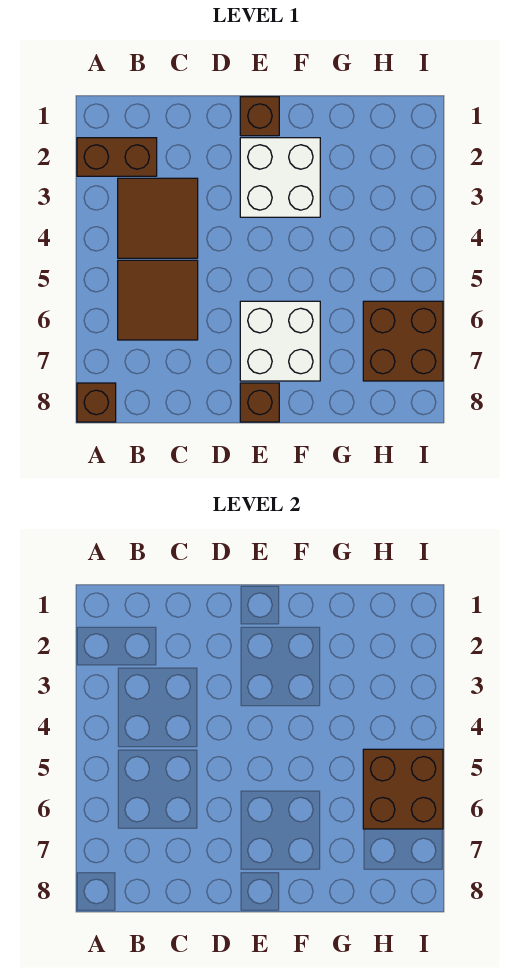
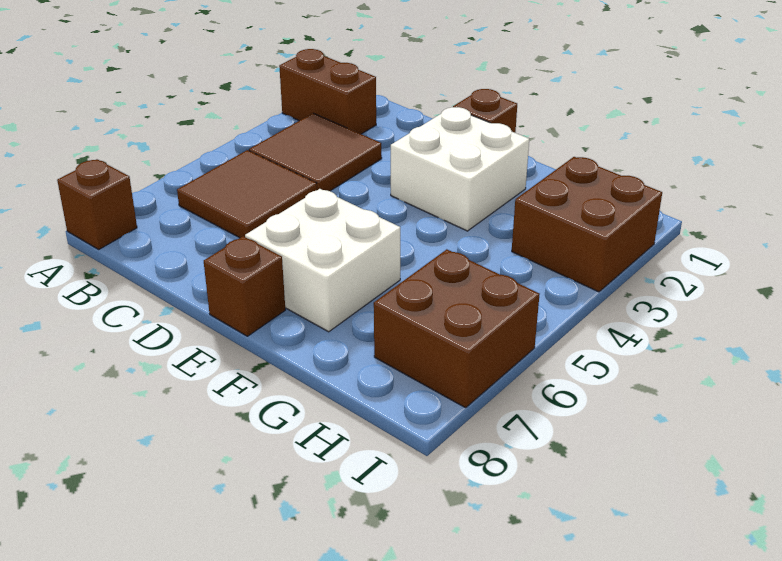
brown brick H5:I6 level 2 -> brown brick H2:I3 level 1

